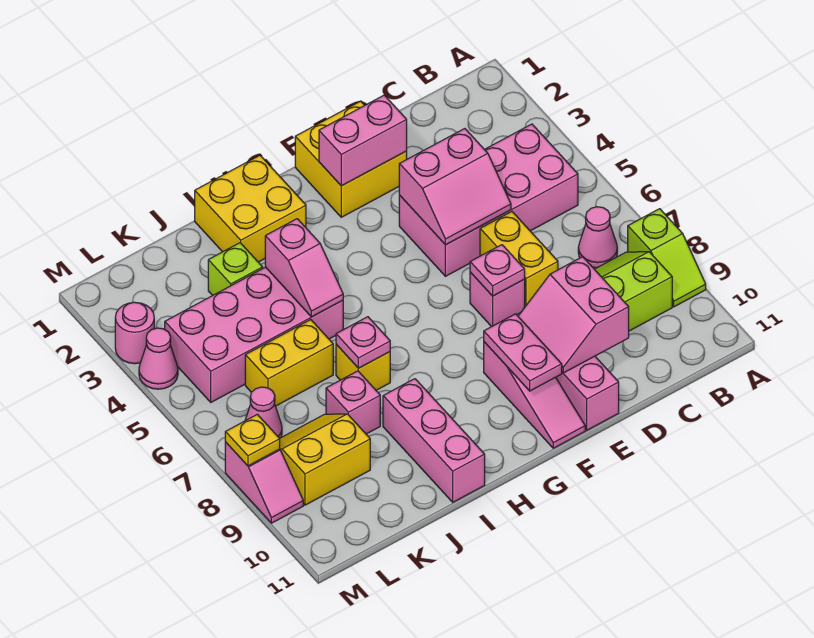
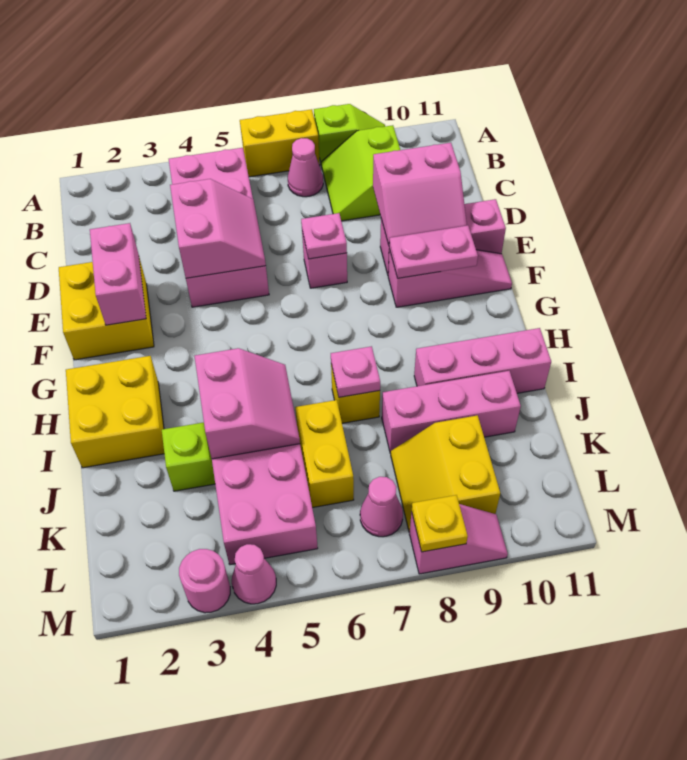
yellow brick D6:D7 level 1 -> yellow brick A6:A7 level 1
pink slope I4:I5 level 2 top 4 -> pink slope I4:J5 level 2 top 4
pink brick J8 level 1 -> pink brick J8:J10 level 1

